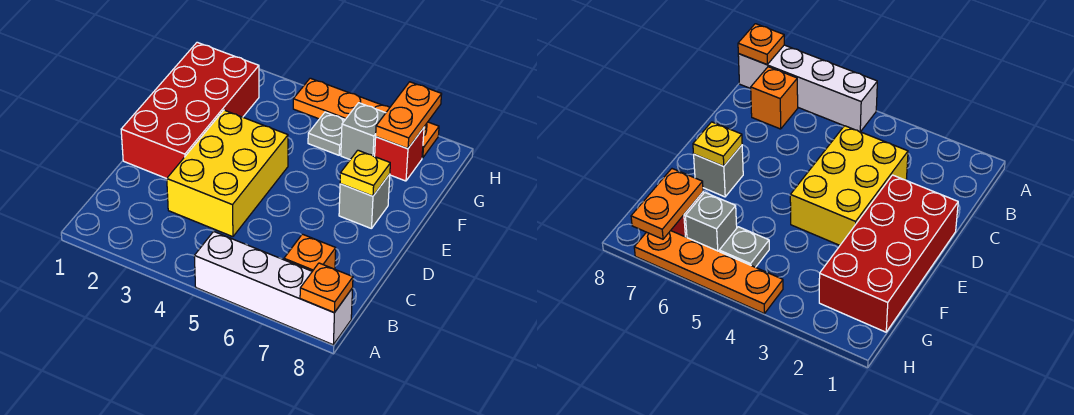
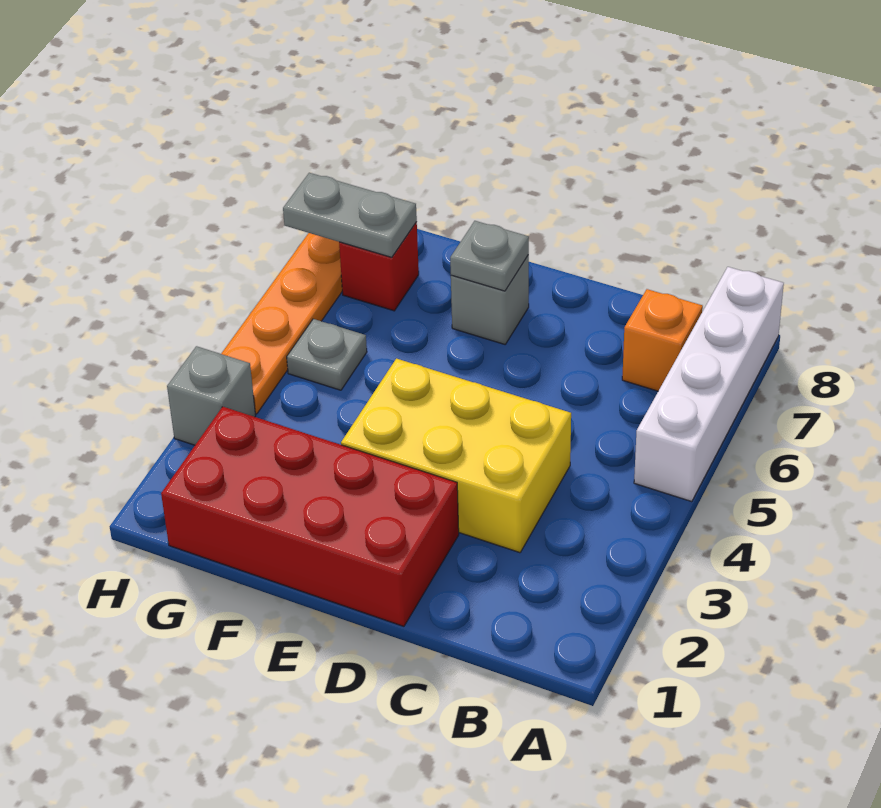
orange plate A8 level 2 -> none
yellow plate E7 level 2 -> grey plate E7 level 2
grey brick G6 level 1 -> grey brick H3 level 1
orange plate G7:H7 level 2 -> grey plate G7:H7 level 2

